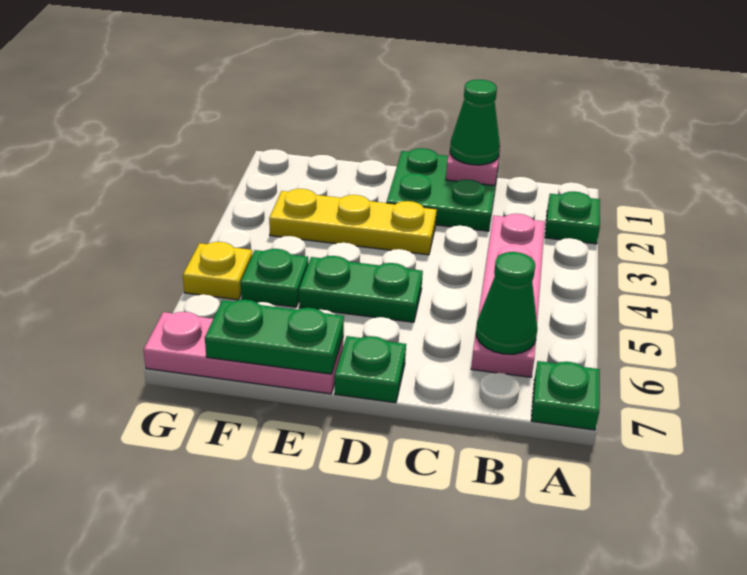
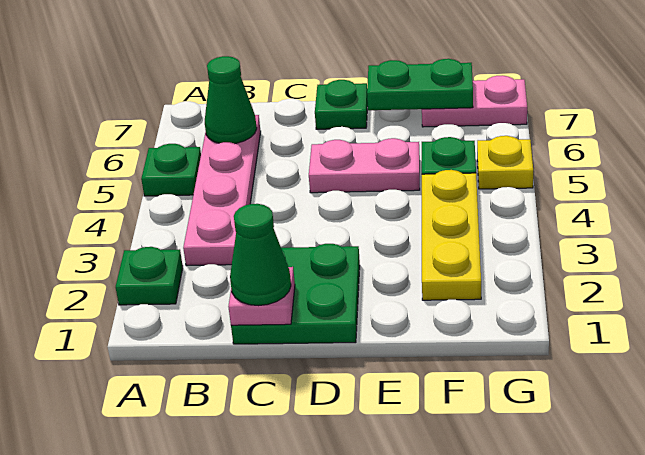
green plate A7 level 1 -> green plate A5 level 1
yellow plate D3:F3 level 1 -> yellow plate F2:F4 level 1
green plate D5:E5 level 1 -> pink plate D5:E5 level 1
pink plate E7:G7 level 1 -> pink plate F7:G7 level 1

